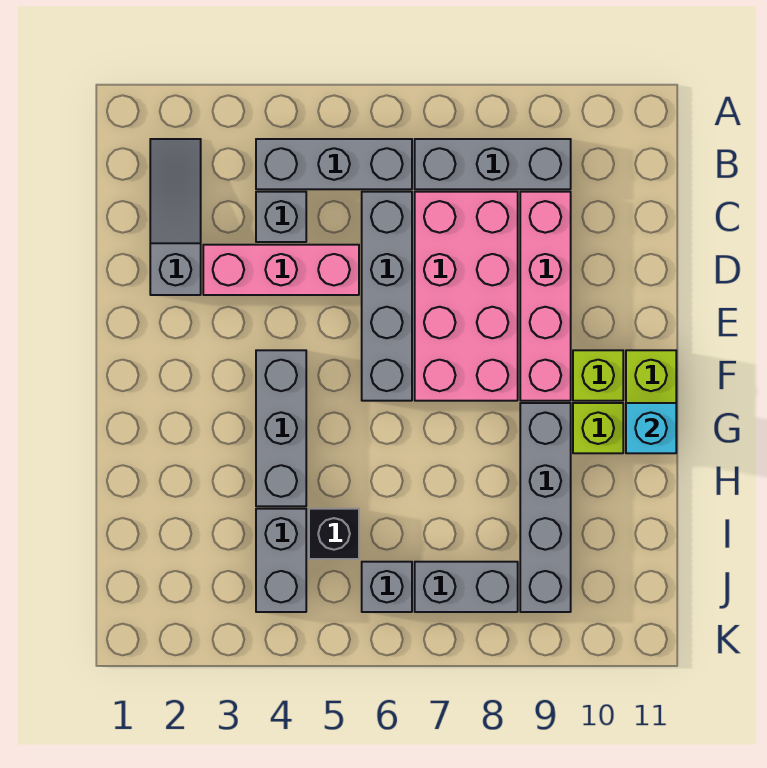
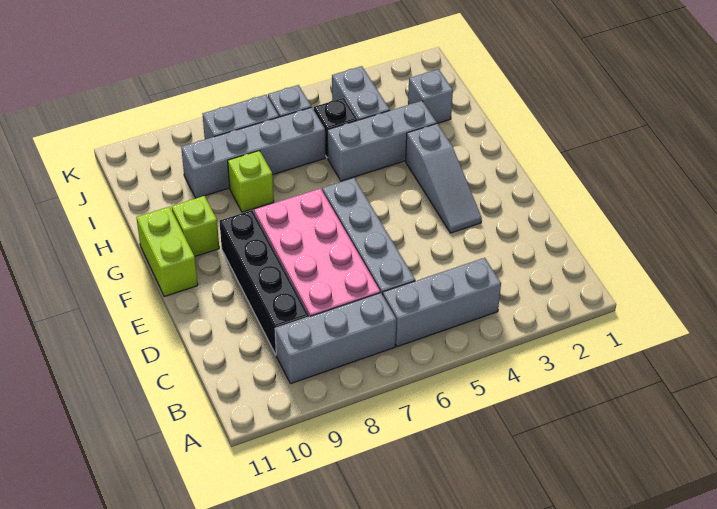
grey slope B2:D2 level 1 top D -> grey slope E3:G3 level 1 top G
grey brick C4 level 1 -> grey brick I2 level 1
pink brick C9:F9 level 1 -> black brick C9:F9 level 1
pink brick D3:D5 level 1 -> none
grey brick F4:H4 level 1 -> grey brick H3:H5 level 1
lime brick F10 level 1 -> lime brick H8 level 1
grey brick G9:J9 level 1 -> grey brick I6:I9 level 1
cyan brick G11 level 2 -> none

